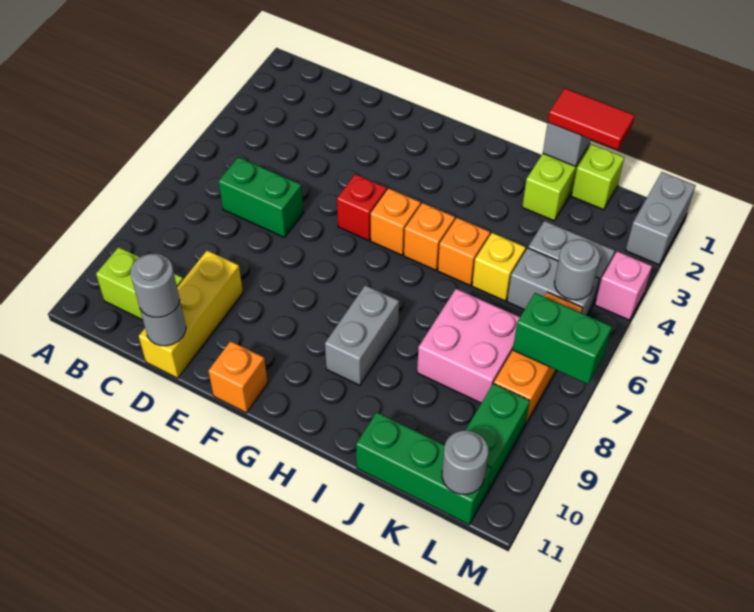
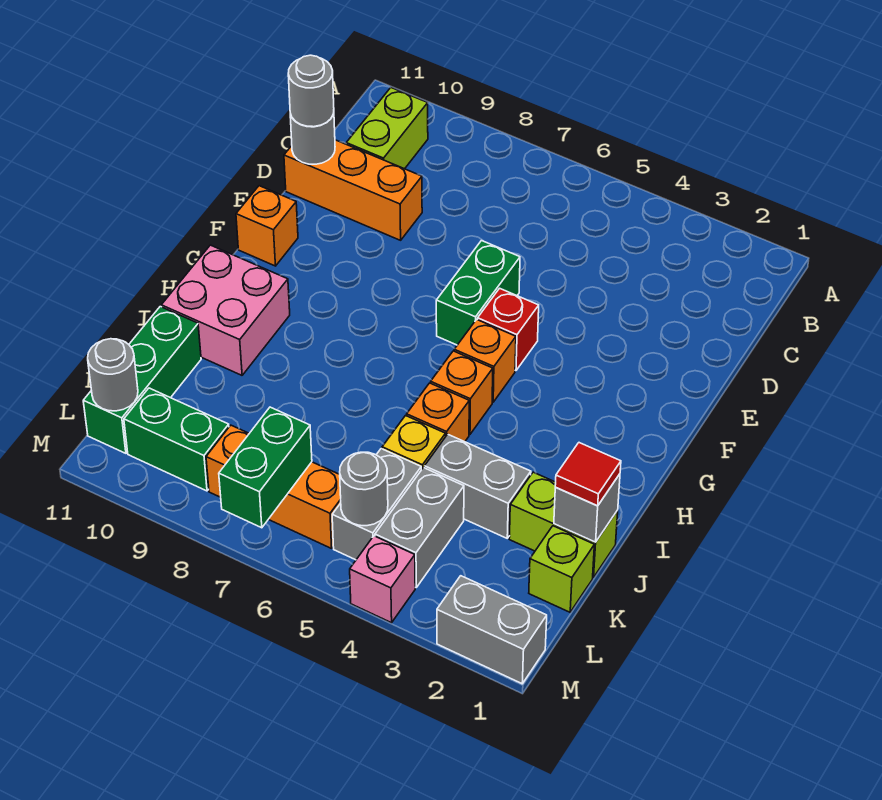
green brick C6:D6 level 1 -> green brick E6:F6 level 1
yellow brick D9:D11 level 1 -> orange brick D9:D11 level 1
grey brick H8:H9 level 1 -> grey brick J3:J4 level 1
red tile J1:K1 level 3 -> red tile J1 level 3
pink brick J7:K8 level 1 -> pink brick H10:I11 level 1

